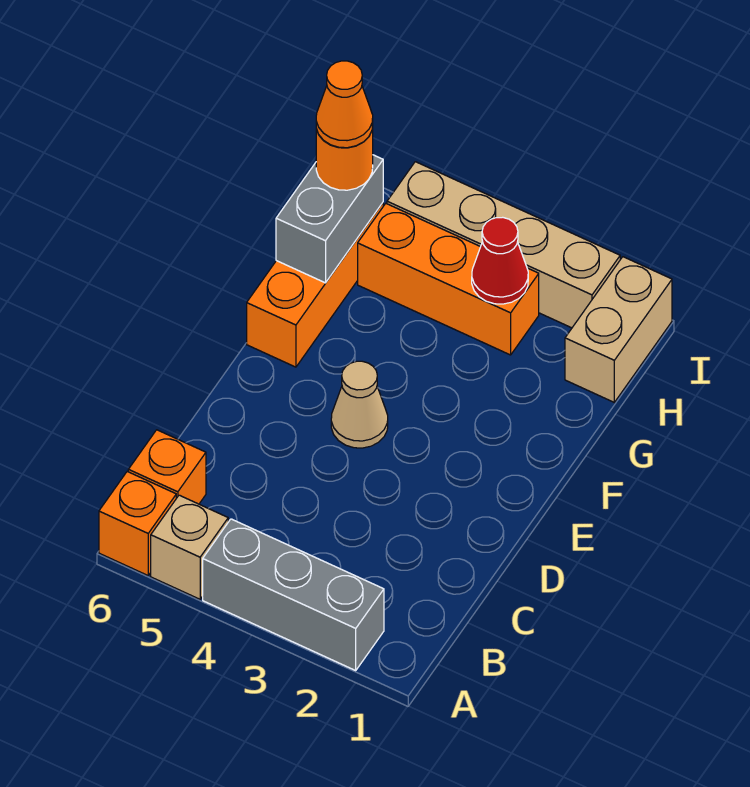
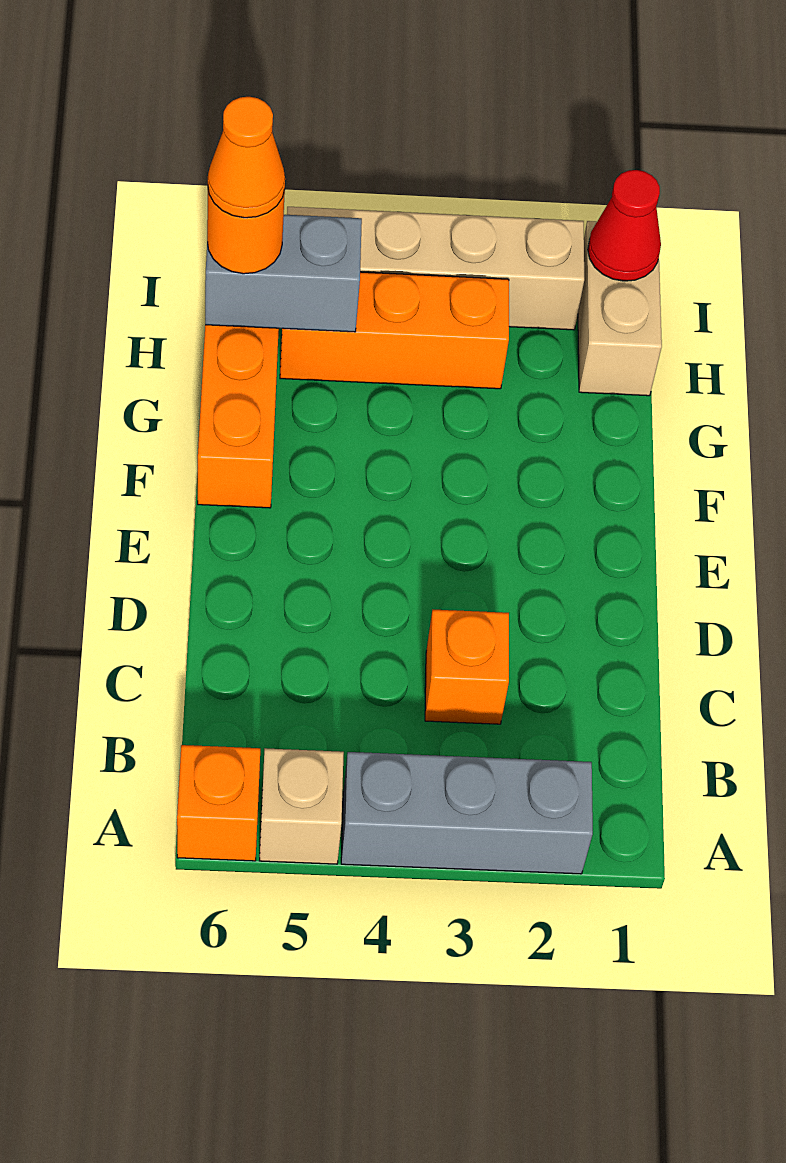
orange brick B6 level 1 -> orange brick C3 level 1
tan cone E4 level 1 -> none
grey brick G6:H6 level 2 -> grey brick H5:H6 level 2
red cone H3 level 2 -> red cone I1 level 2

